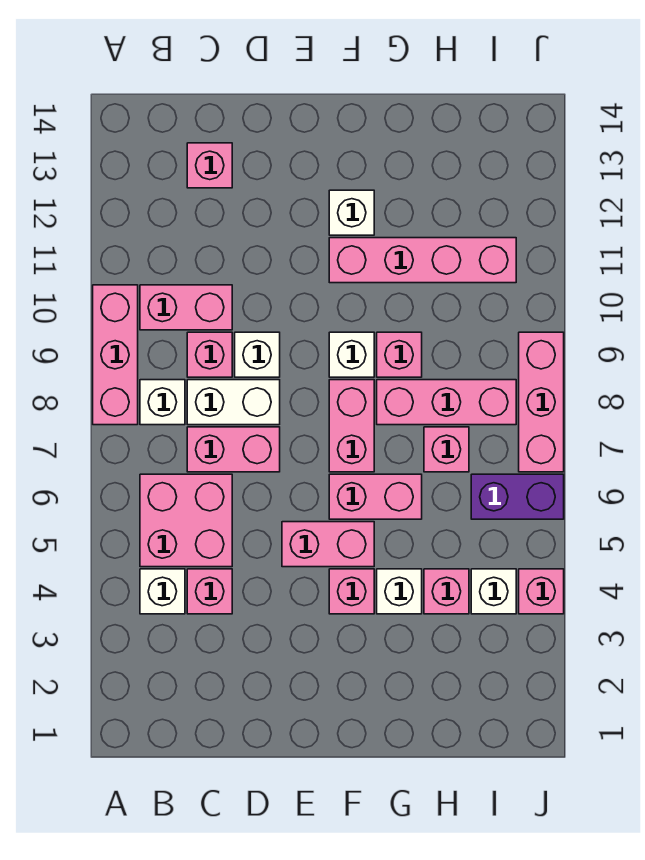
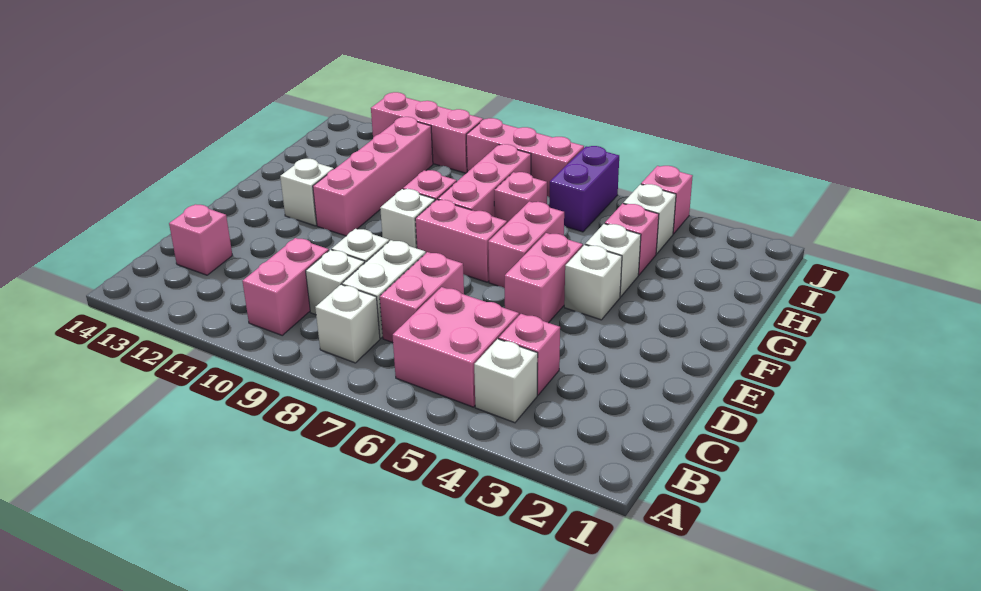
pink brick A8:A10 level 1 -> pink brick J10:J12 level 1
pink brick C9 level 1 -> white brick C9 level 1
pink brick F4 level 1 -> white brick F4 level 1

